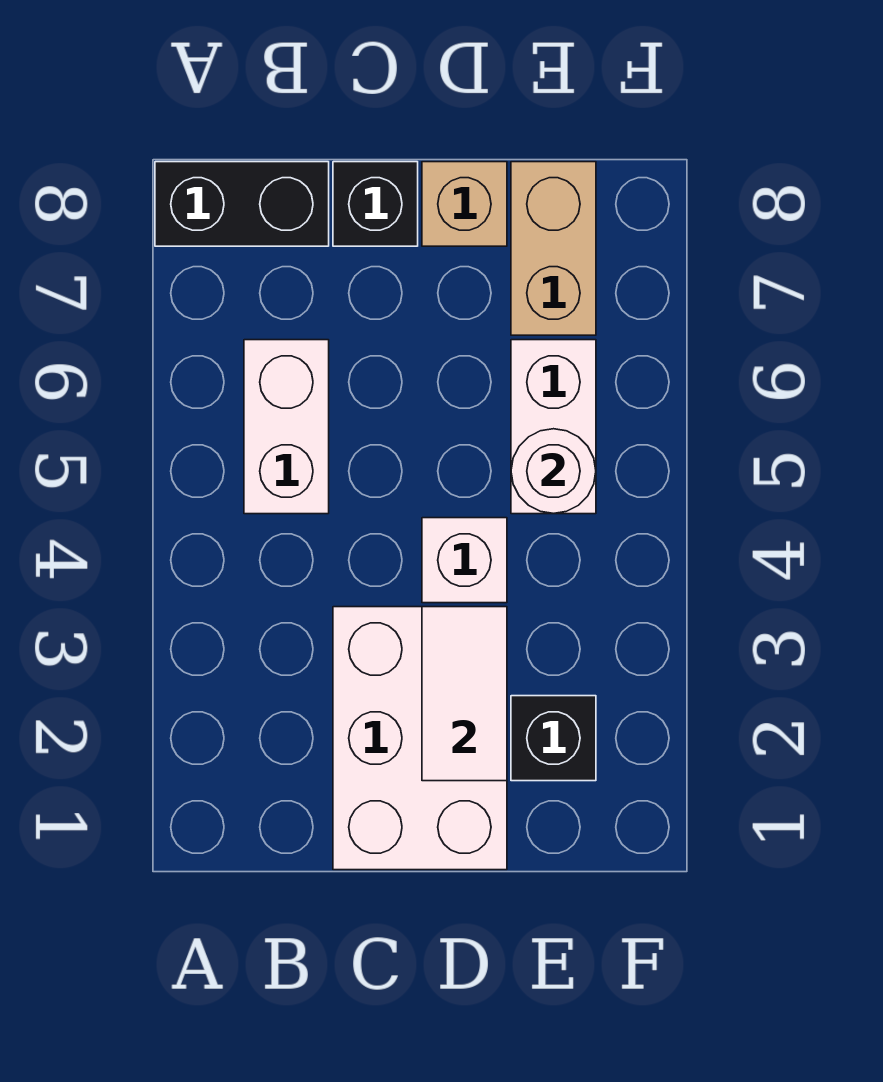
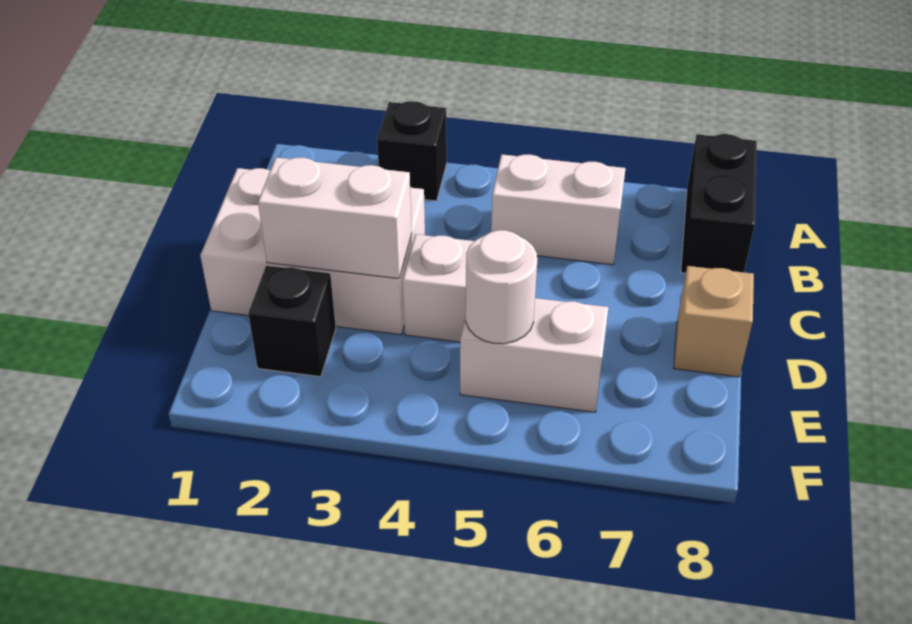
black brick C8 level 1 -> black brick A3 level 1
white tile D2:D3 level 2 -> white brick D2:D3 level 2
tan brick E7:E8 level 1 -> none

